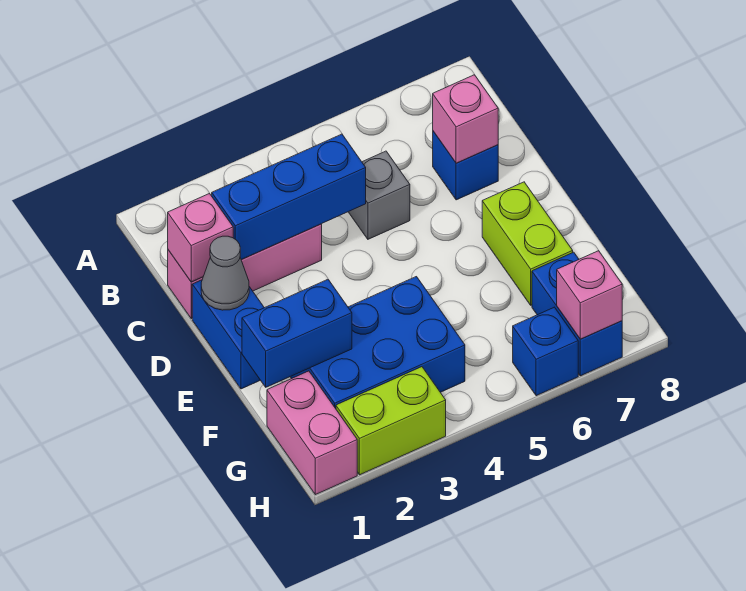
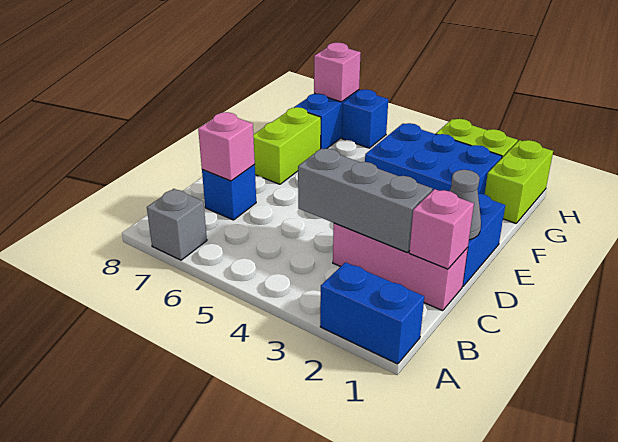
blue brick C2:C4 level 2 -> grey brick C2:C4 level 2
grey brick C5 level 1 -> grey brick A7 level 1
blue brick F1:F2 level 2 -> blue brick A1:A2 level 1
pink brick G1:H1 level 1 -> lime brick G1:H1 level 1

